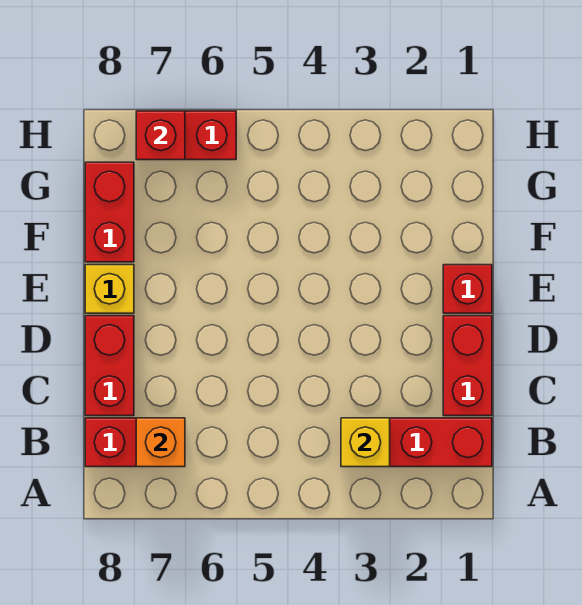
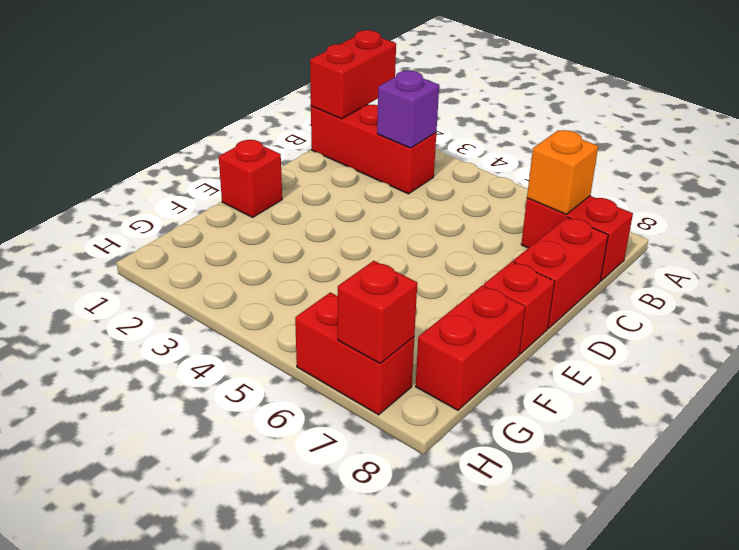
yellow brick B3 level 2 -> purple brick B3 level 2
red brick C1:D1 level 1 -> red brick A1:B1 level 2
yellow brick E8 level 1 -> red brick E8 level 1

